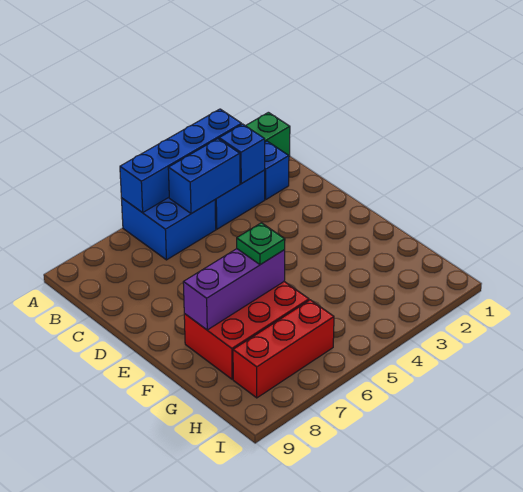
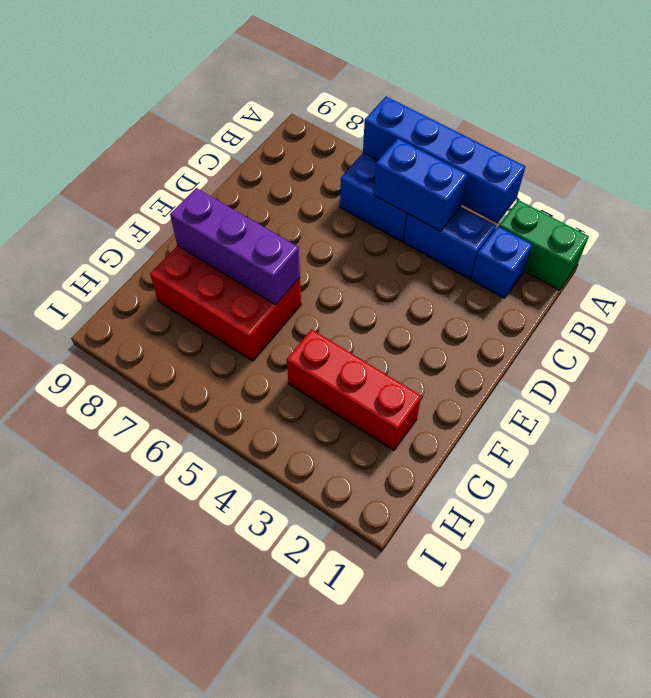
blue brick B3 level 2 -> none
green plate F6 level 3 -> none
red brick H6:H8 level 1 -> red brick G2:G4 level 1

